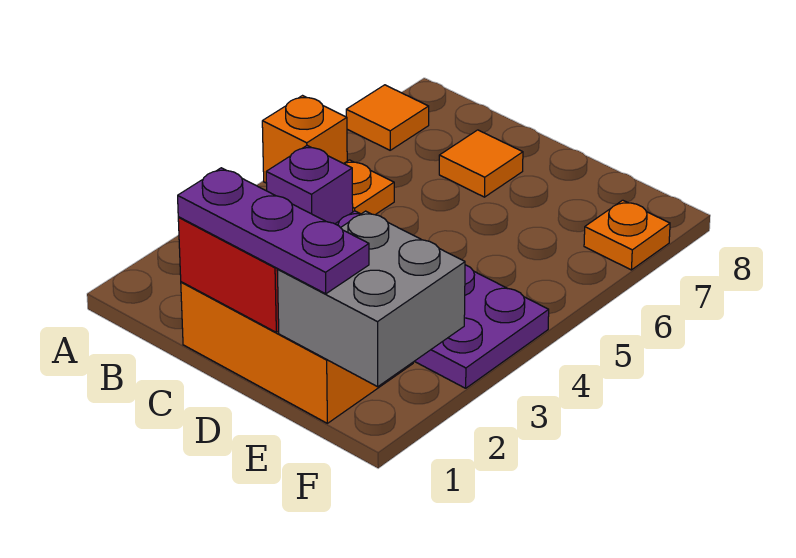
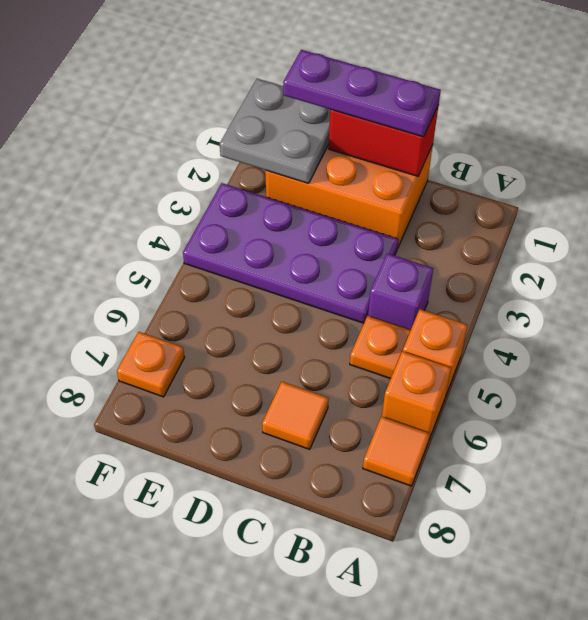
none -> orange brick A6 level 1
grey brick E1:F2 level 2 -> grey plate E1:F2 level 2

